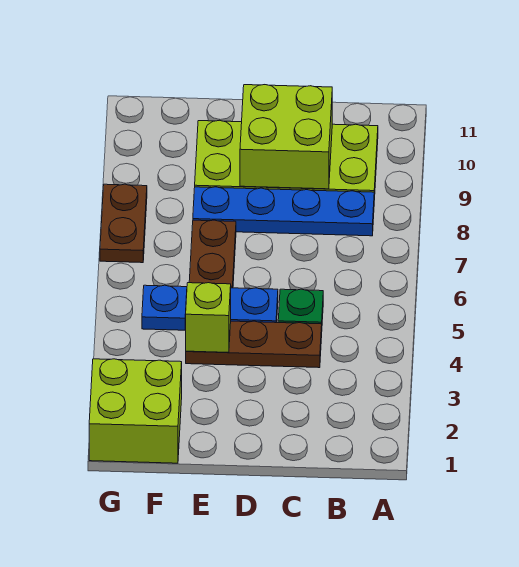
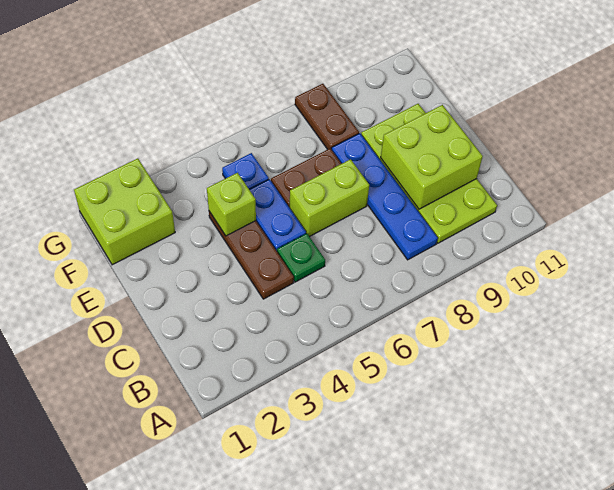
none -> lime brick D6:D7 level 1
brown plate G7:G8 level 1 -> brown plate F8:G8 level 1

